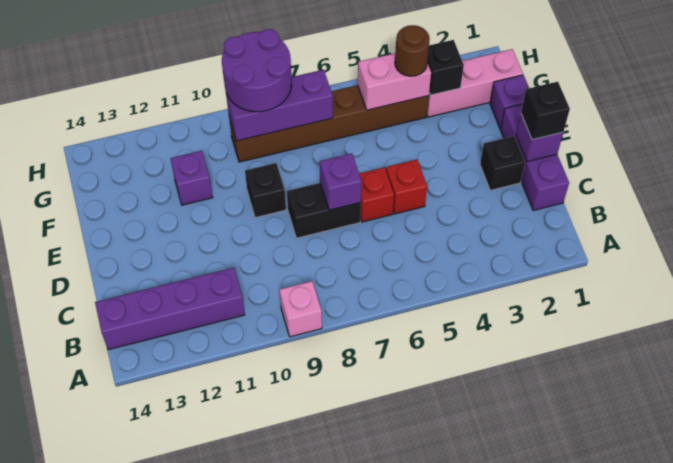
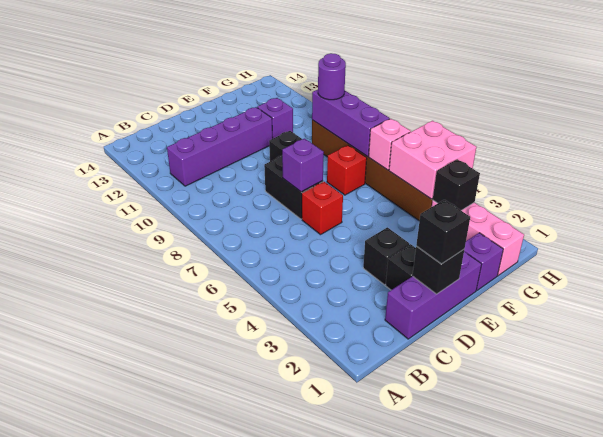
pink brick A9 level 1 -> pink brick G6 level 2
purple brick B11:B14 level 1 -> purple brick B11:E11 level 1
purple brick D1 level 2 -> black brick D1 level 2
none -> black brick D3 level 1
red brick D5 level 1 -> red brick F7 level 1
pink brick G4:G5 level 2 -> pink brick G4:H5 level 2
brown round brick G4 level 3 -> none
purple round brick G8:H9 level 3 -> purple round brick G9 level 3

